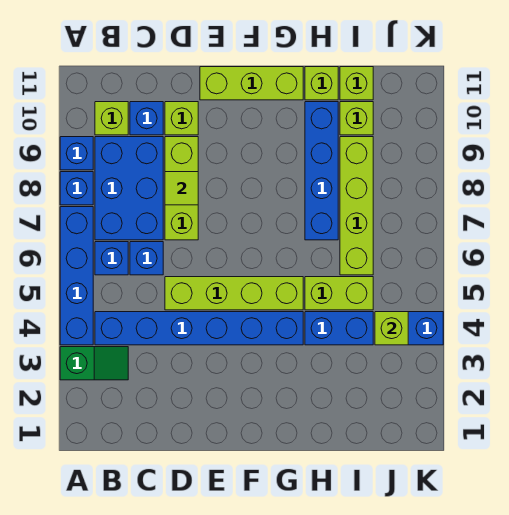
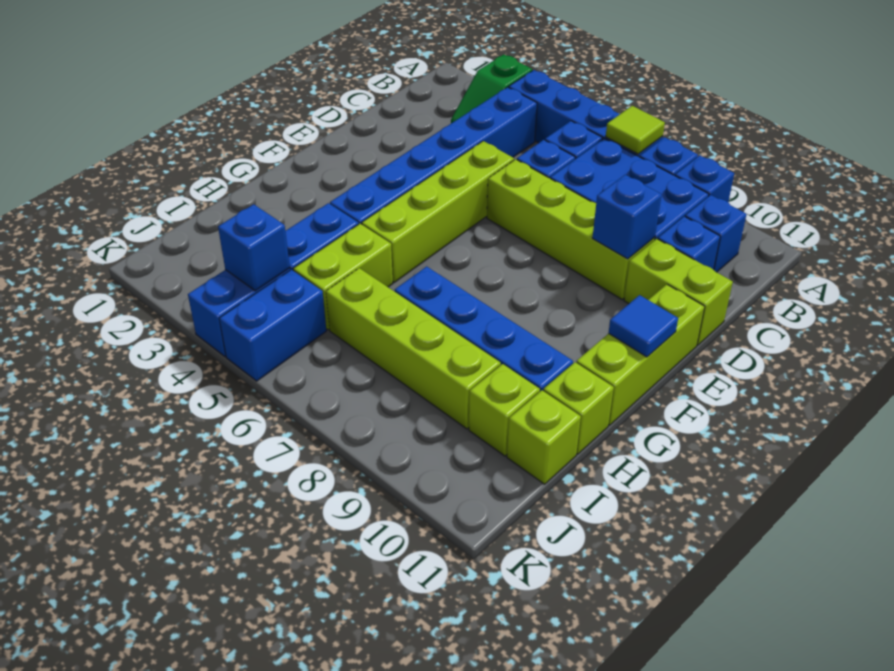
lime brick B10 level 1 -> blue brick B10 level 1
lime brick D7:D9 level 1 -> lime brick D6:D9 level 1
lime tile D8 level 2 -> lime tile A7 level 2
none -> blue brick D9 level 2
lime brick D10 level 1 -> lime brick D10:D11 level 1
none -> blue tile F11 level 2
lime brick J4 level 2 -> blue brick J4 level 2
none -> blue brick J5:K5 level 1

